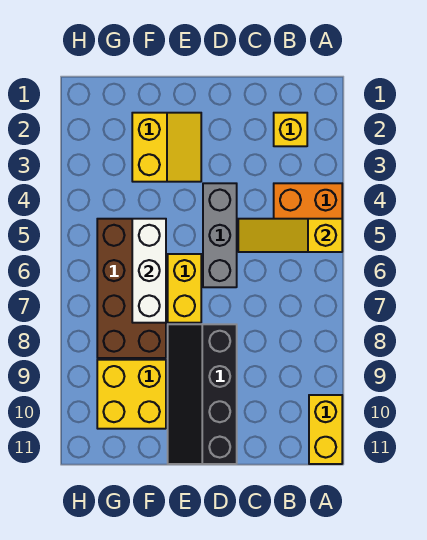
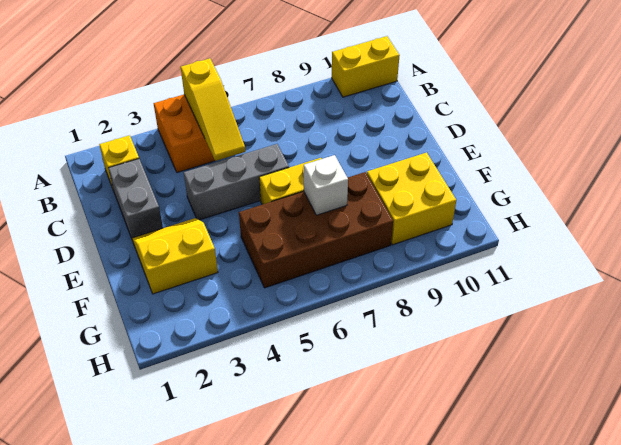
none -> grey brick C2:D2 level 1
black slope D8:E11 level 1 top D -> none
white brick F5:F7 level 2 -> white brick F7 level 2

